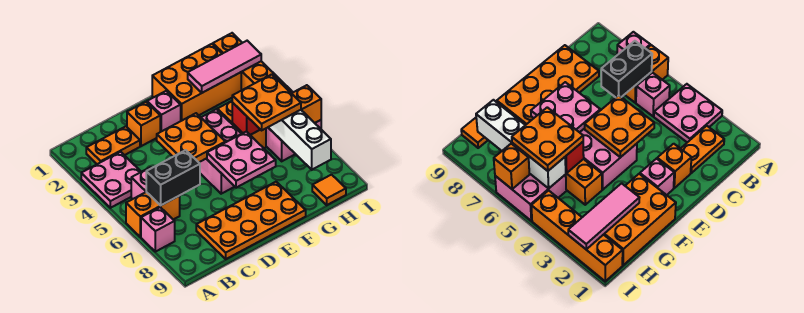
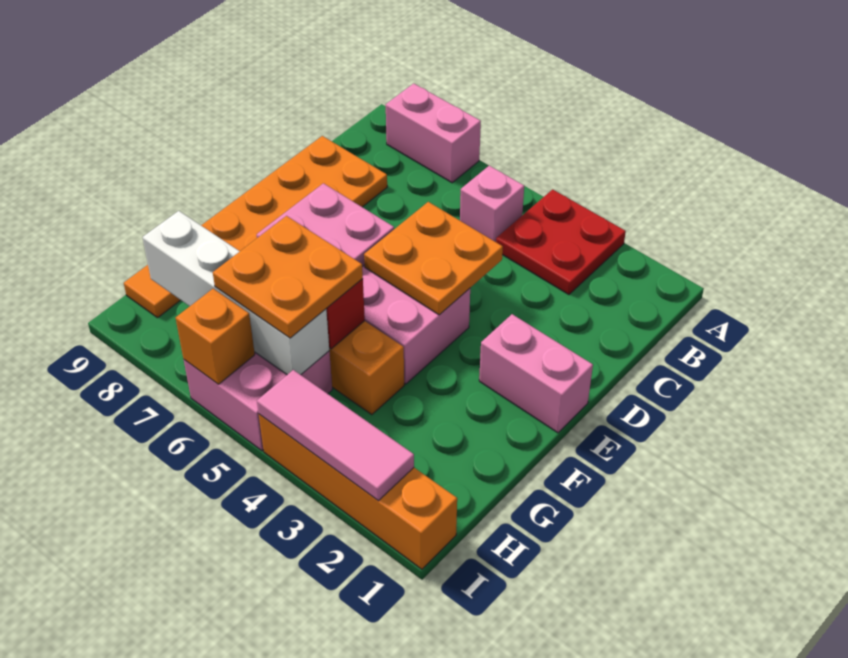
pink plate A3:B4 level 1 -> red plate A3:B4 level 1
orange brick A6:B6 level 1 -> none
pink brick A7 level 1 -> pink brick A7:A8 level 1
orange plate B2:C2 level 1 -> none
black brick B6:C6 level 2 -> none
orange brick D2 level 1 -> none
pink brick E2 level 1 -> pink brick E1:E2 level 1
orange brick F1:H2 level 1 -> none
pink tile G2:I2 level 2 -> pink tile I2:I4 level 2

